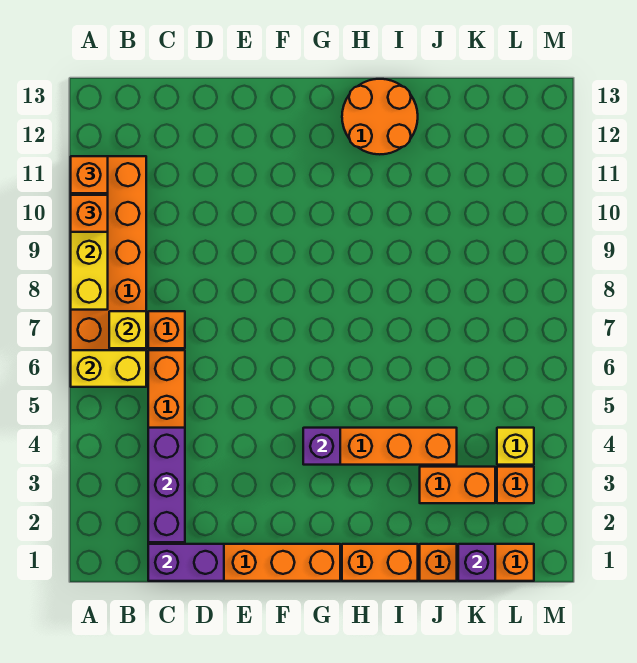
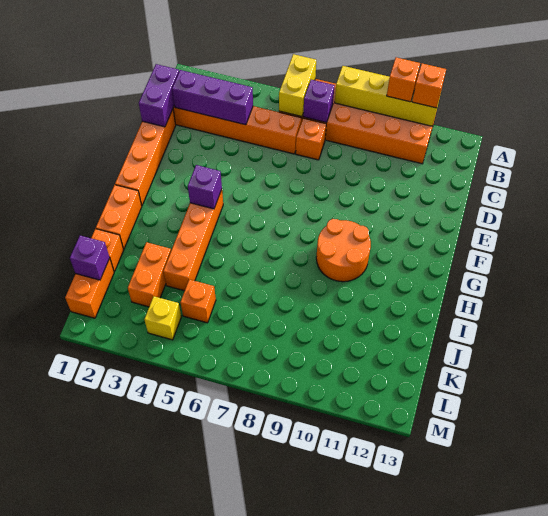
yellow brick B7 level 2 -> purple brick B7 level 2
orange round brick H12:I13 level 1 -> orange round brick G9:H10 level 1
orange brick L3 level 1 -> orange brick K5 level 1

